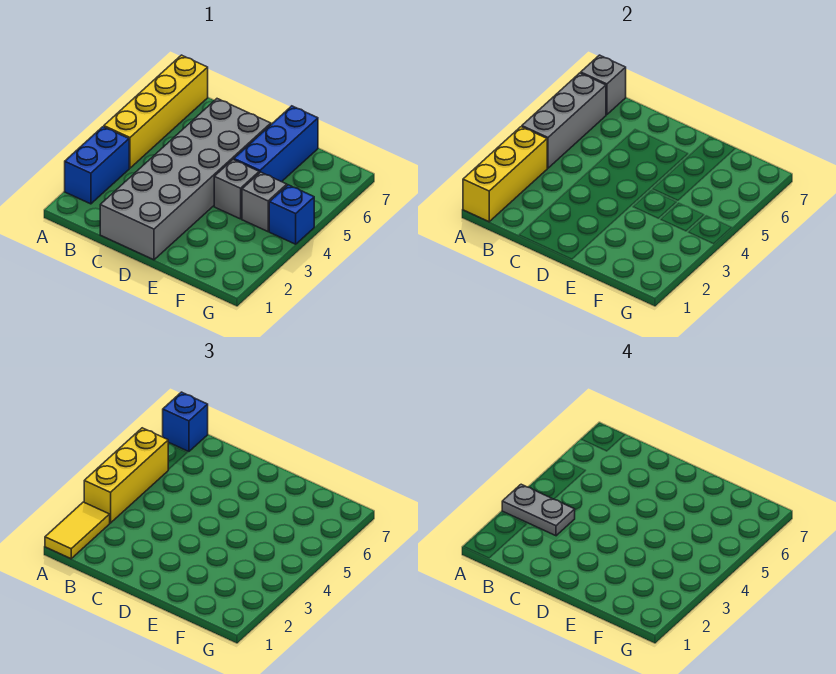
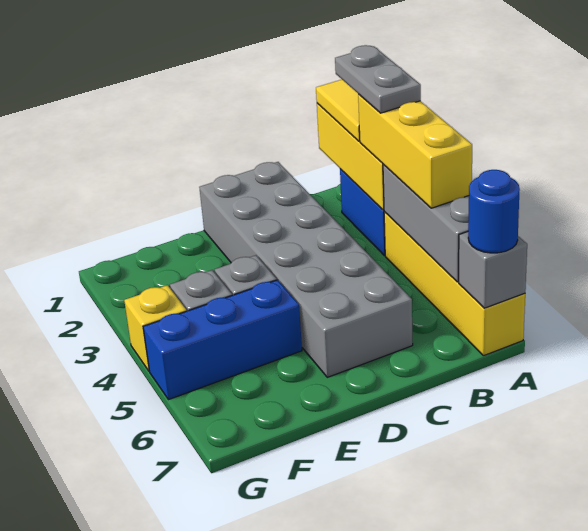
grey plate A3:B3 level 4 -> grey plate A2:A3 level 4
blue brick A7 level 3 -> blue round brick A7 level 3
blue brick E5:E7 level 1 -> blue brick E5:G5 level 1
blue brick G4 level 1 -> yellow brick G4 level 1

